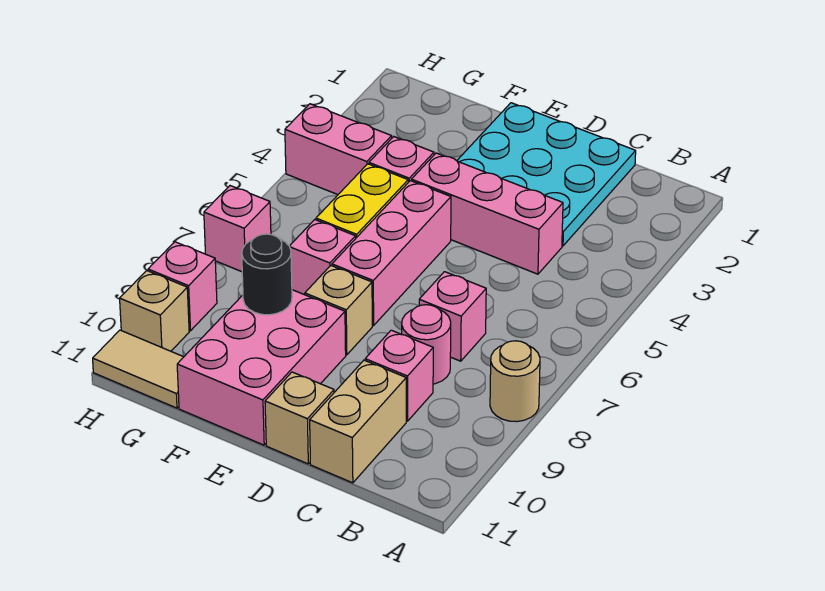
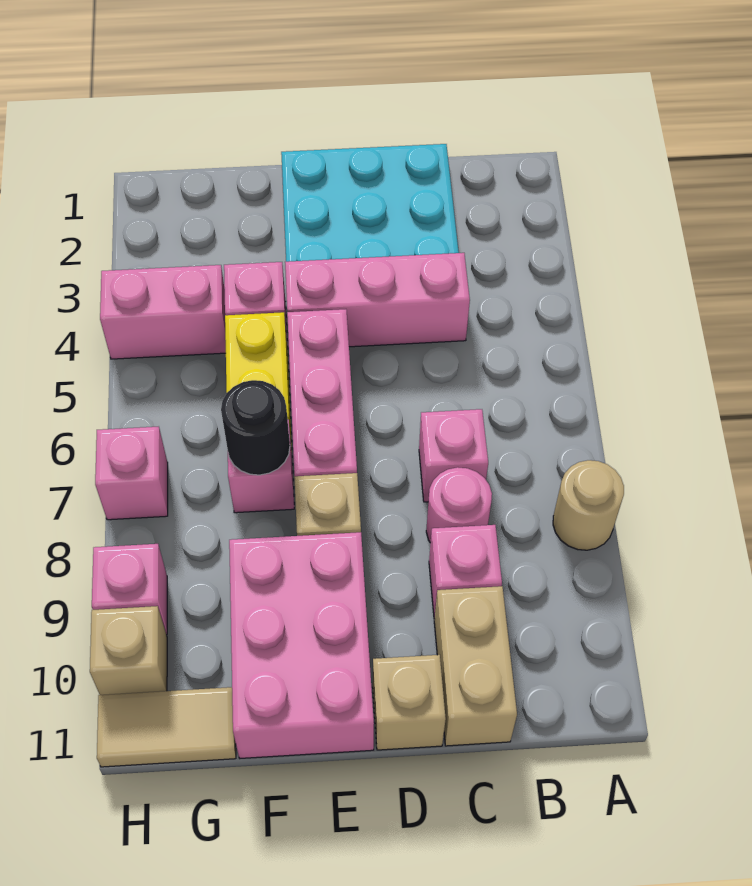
black round brick F9 level 2 -> black round brick F7 level 2

